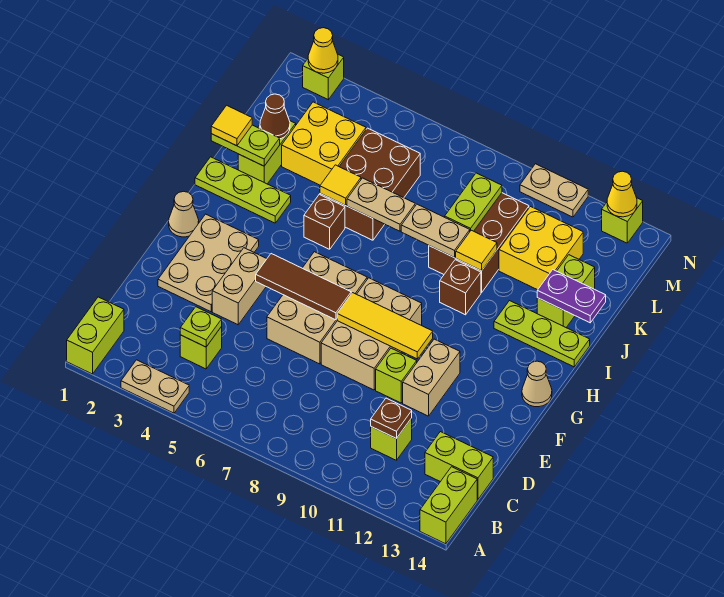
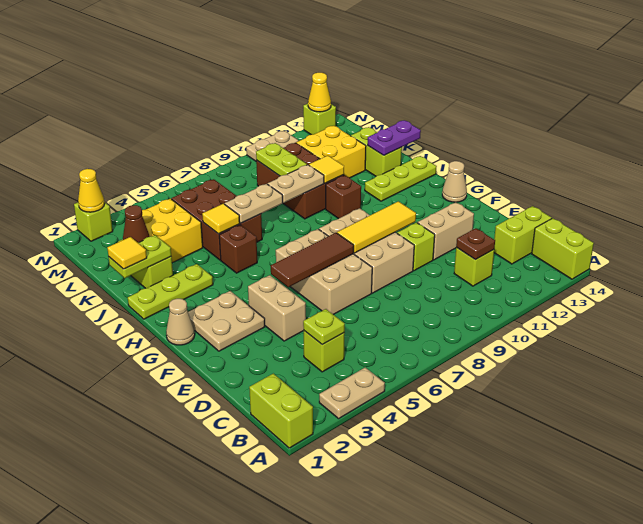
tan plate E2:G3 level 1 -> tan plate F2:G3 level 1
tan brick E11:F11 level 1 -> tan brick E11:E12 level 1

